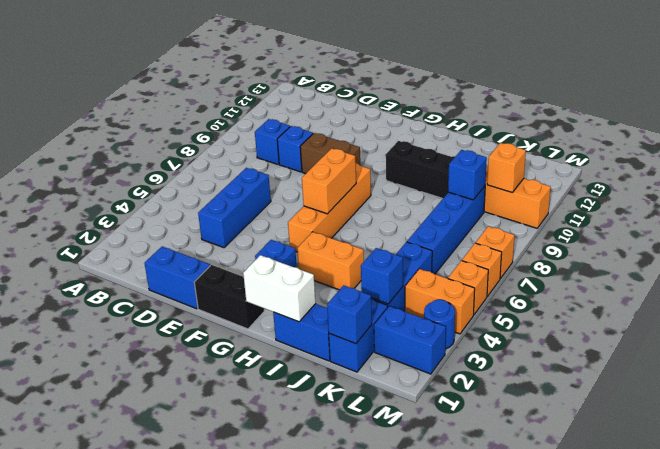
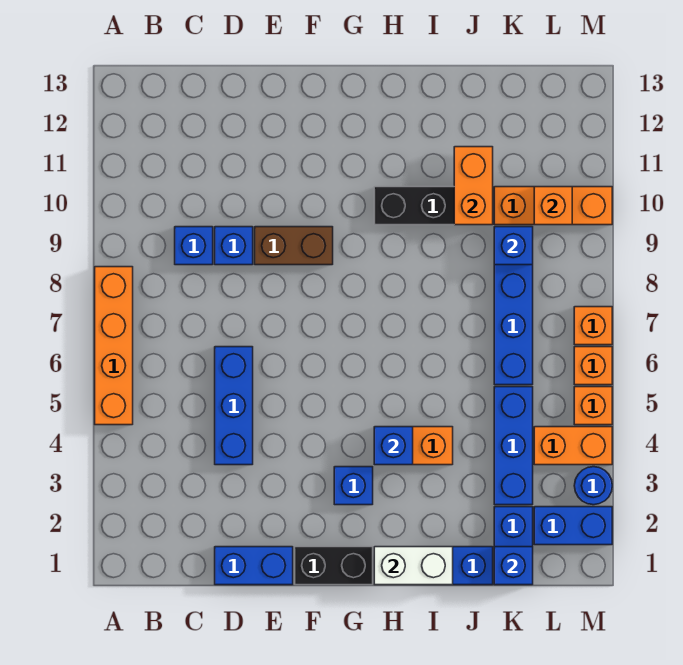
orange brick G5:G8 level 1 -> orange brick A5:A8 level 1
orange brick G6:G7 level 2 -> orange brick J10:J11 level 2
blue brick K3 level 2 -> blue brick H4 level 2

